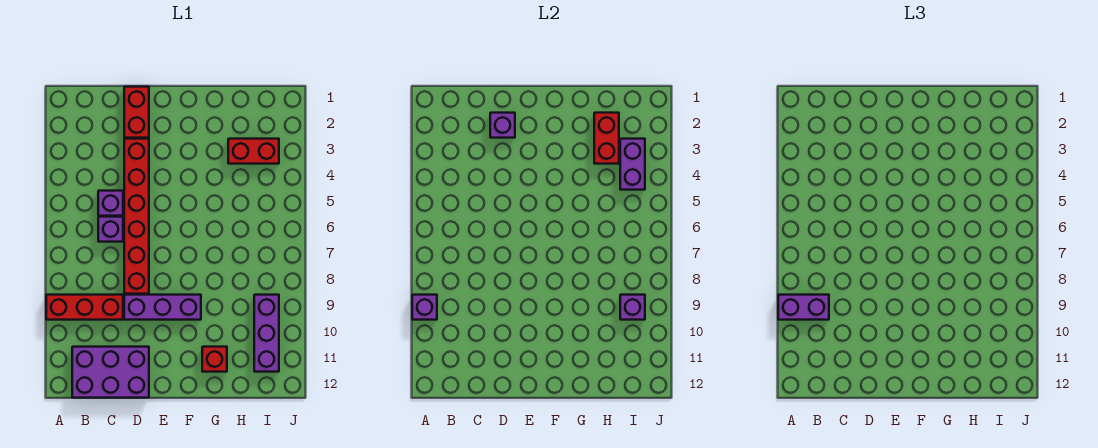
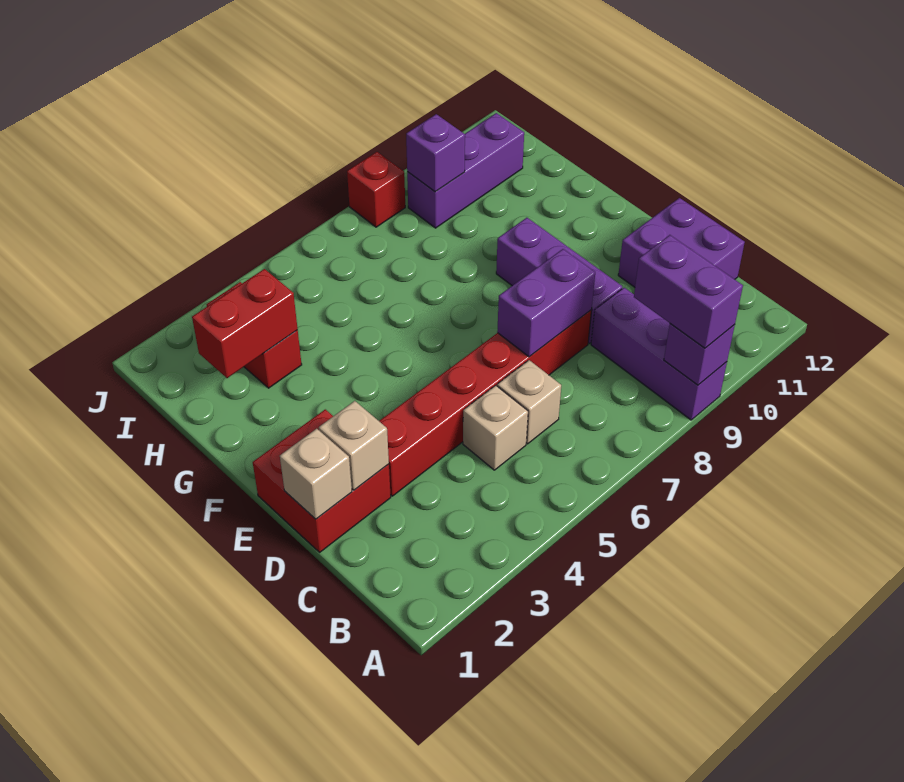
red brick A9:C9 level 1 -> purple brick A9:C9 level 1
purple brick B11:D12 level 1 -> purple brick C11:D12 level 1
purple brick C5 level 1 -> tan brick C5 level 1
purple brick C6 level 1 -> tan brick C6 level 1
red brick D1:D2 level 1 -> red brick D1:E2 level 1
none -> tan brick D1 level 2
purple brick D2 level 2 -> tan brick D2 level 2
red brick G11 level 1 -> red brick J8 level 1
purple brick I3:I4 level 2 -> purple brick D7:D8 level 2

